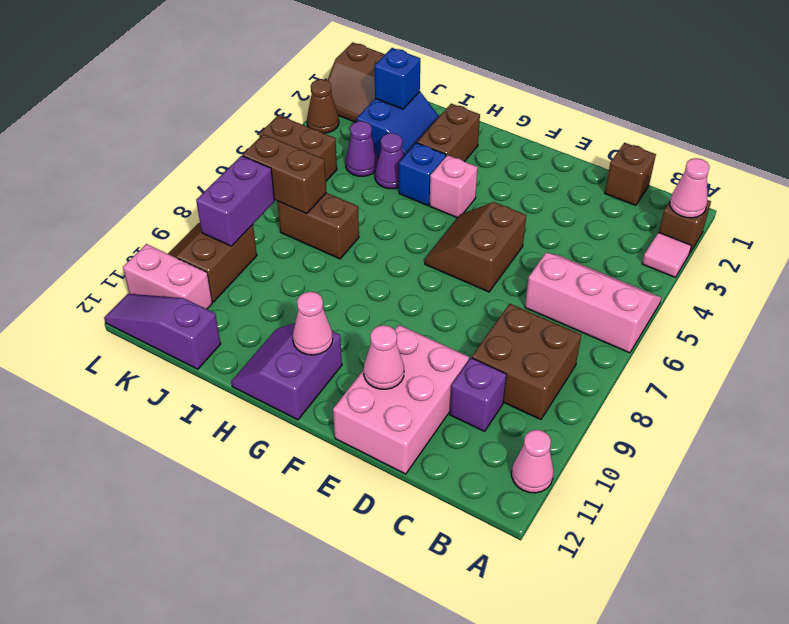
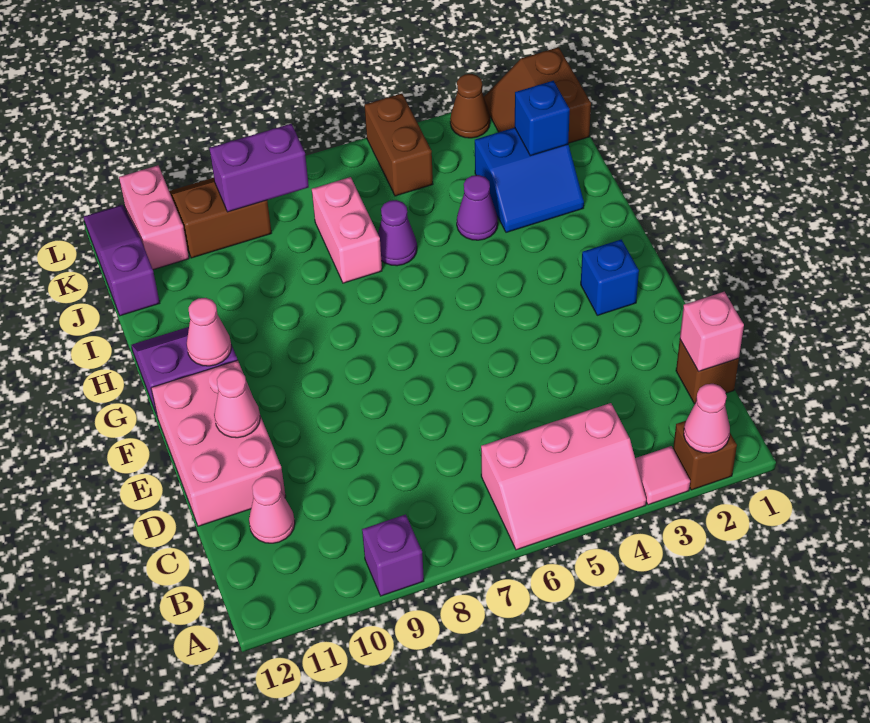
pink slope A5:C6 level 1 top 6 -> pink slope A4:B6 level 1 top B
pink cone A11 level 1 -> pink cone C11 level 1
brown brick B8:C9 level 1 -> none
purple brick C10 level 1 -> purple brick A9 level 1
pink brick D10:E12 level 1 -> pink brick D11:F12 level 1
brown slope E5:F6 level 1 top E -> none
pink brick G4 level 1 -> pink brick C1 level 2
brown brick H2:H3 level 1 -> none
blue brick H4 level 1 -> blue brick F2 level 1
brown brick I7:J7 level 1 -> pink brick I7:J7 level 1
purple cone J4 level 1 -> purple cone I6 level 1
brown brick J7:K7 level 2 -> none

